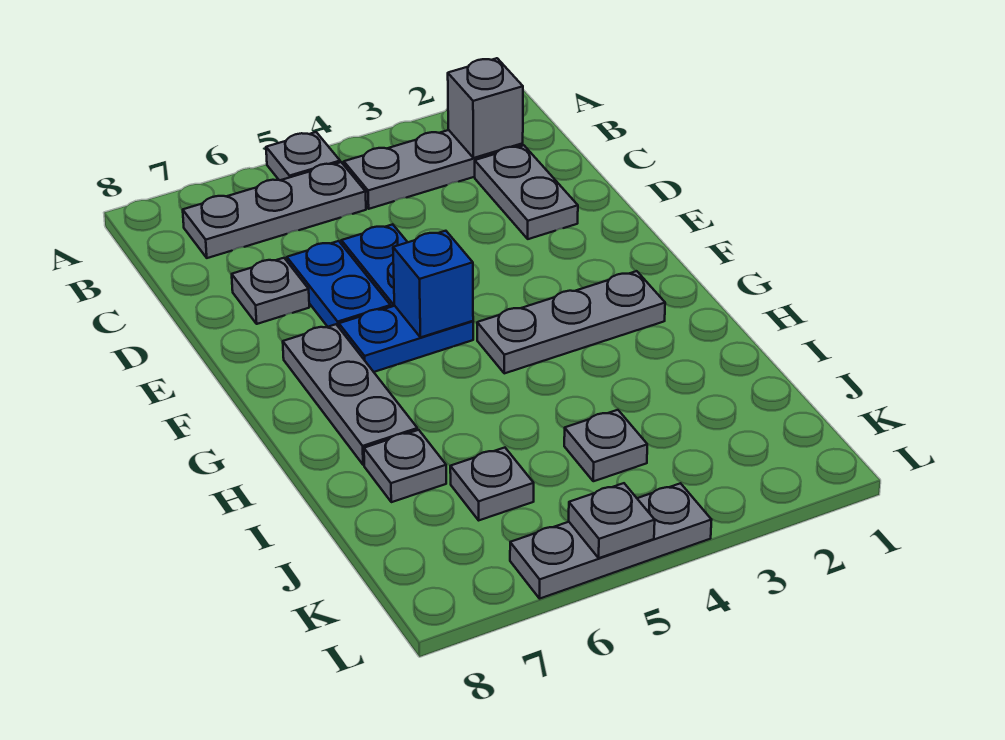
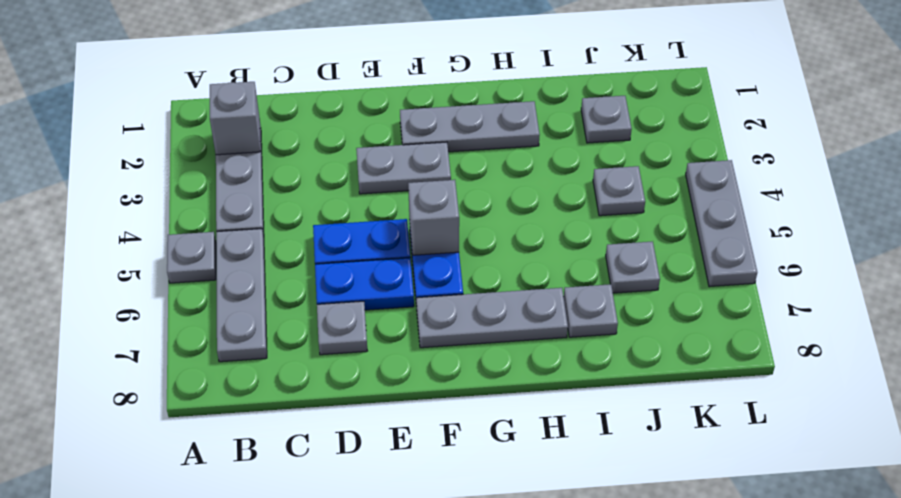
grey plate C2:D2 level 1 -> grey plate E3:F3 level 1
blue brick F5 level 2 -> grey brick F5 level 2
grey plate G2:G4 level 1 -> grey plate F2:H2 level 1
grey plate L5 level 2 -> grey plate J2 level 1

